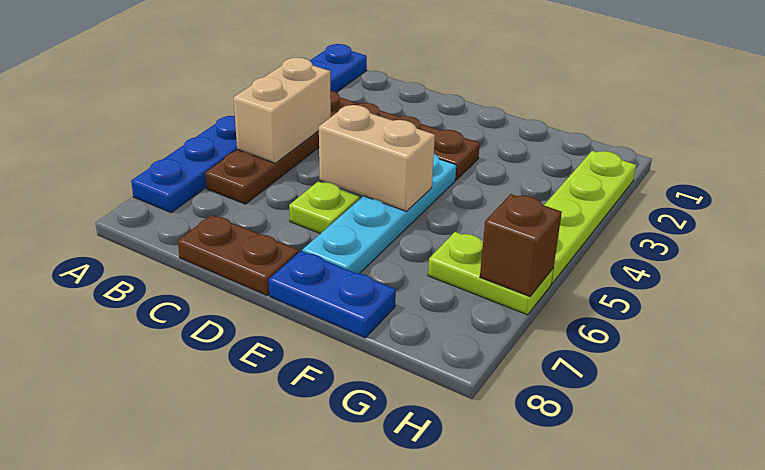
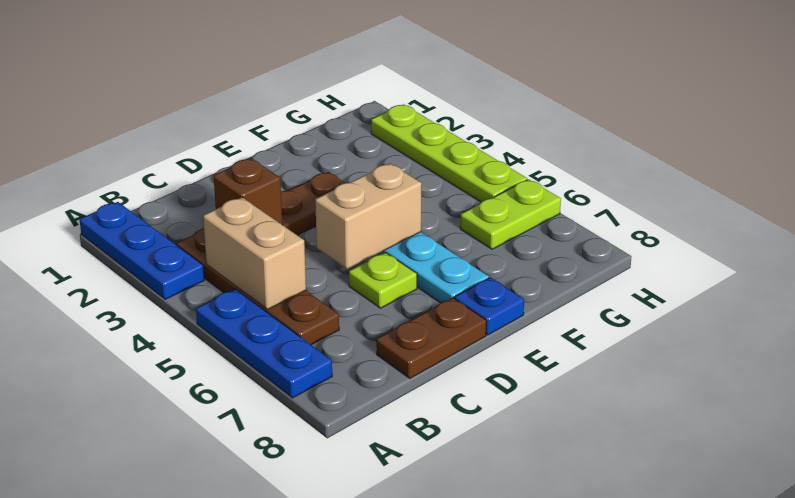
blue plate E8:F8 level 1 -> blue plate E8 level 1
brown brick H6 level 2 -> brown brick C3 level 2

